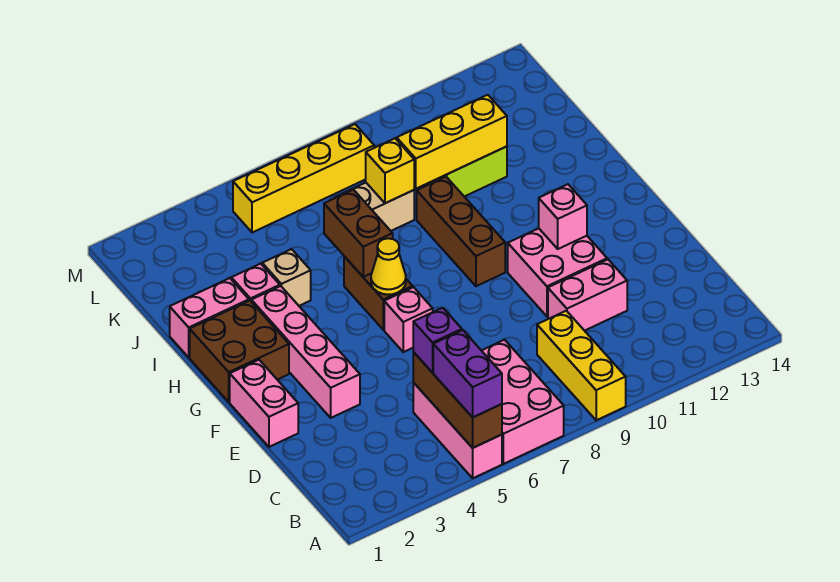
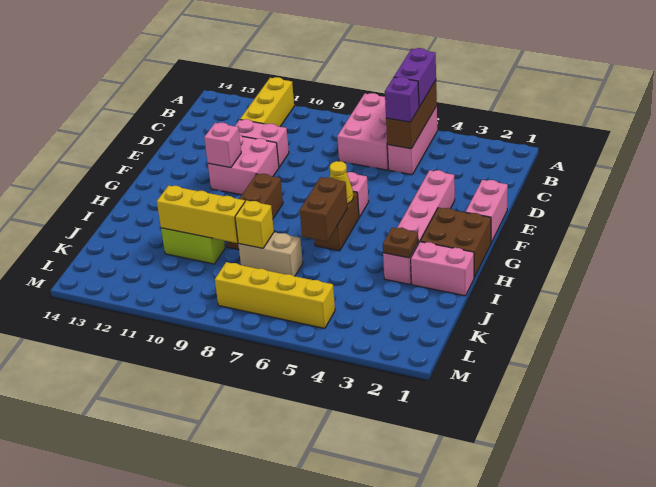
yellow brick A9:C9 level 1 -> yellow brick A11:C11 level 1
none -> brown plate I3 level 2
tan brick I4 level 1 -> none

